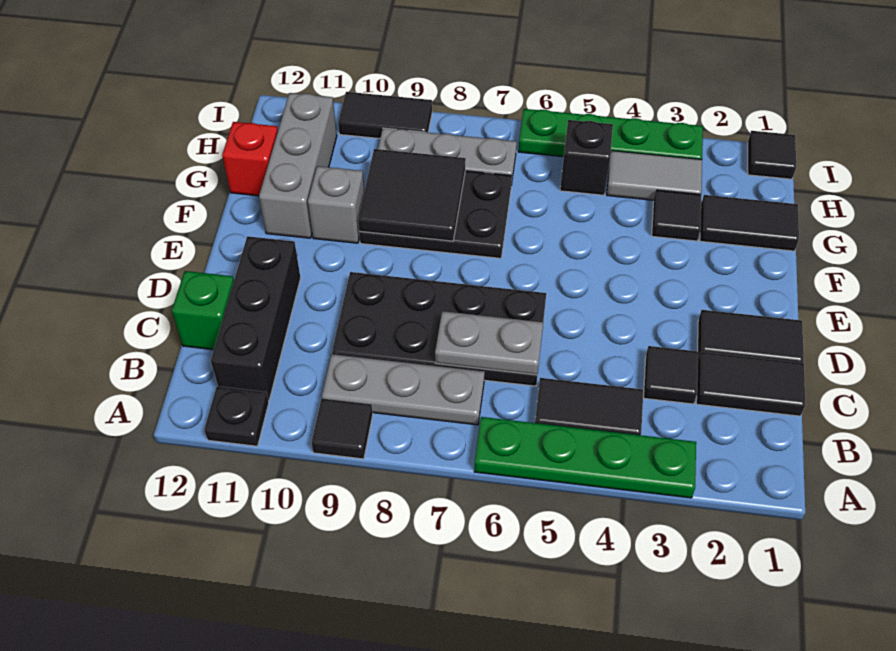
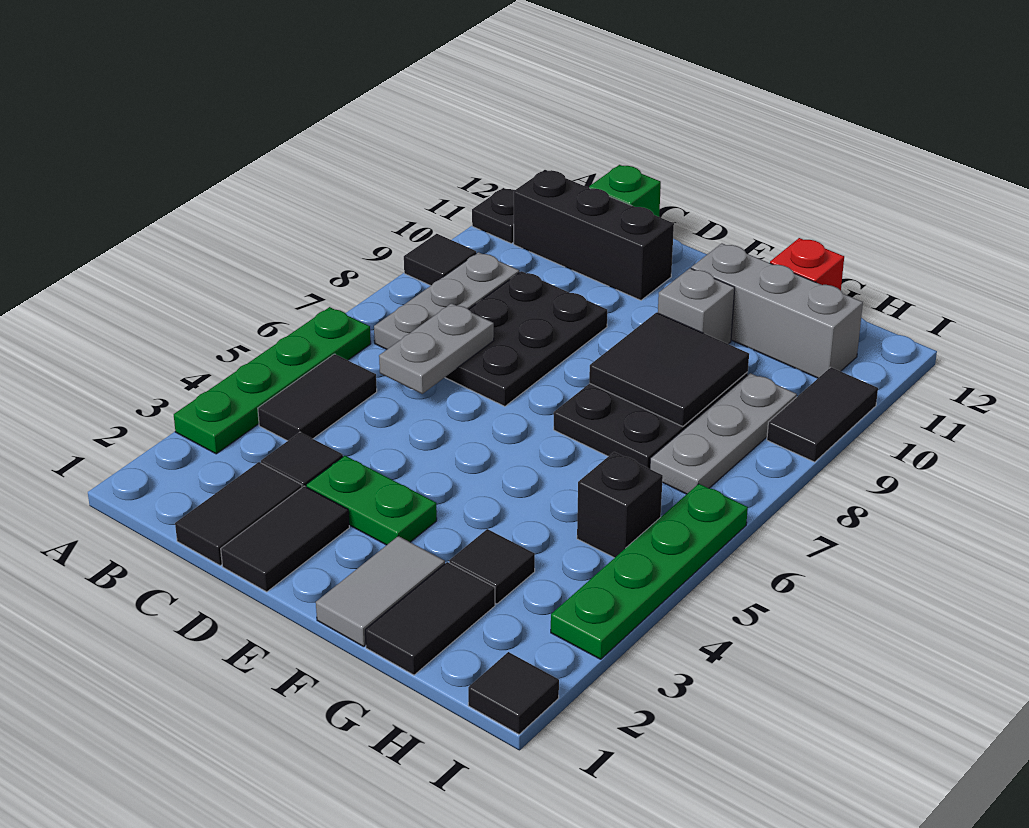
black plate C6:D9 level 1 -> black plate C7:D9 level 1
none -> green plate D3:E3 level 1
grey tile H3:H4 level 1 -> grey tile F1:F2 level 1

